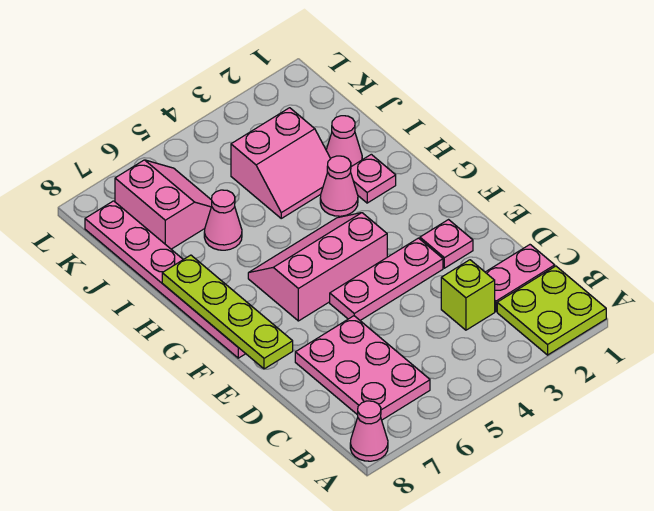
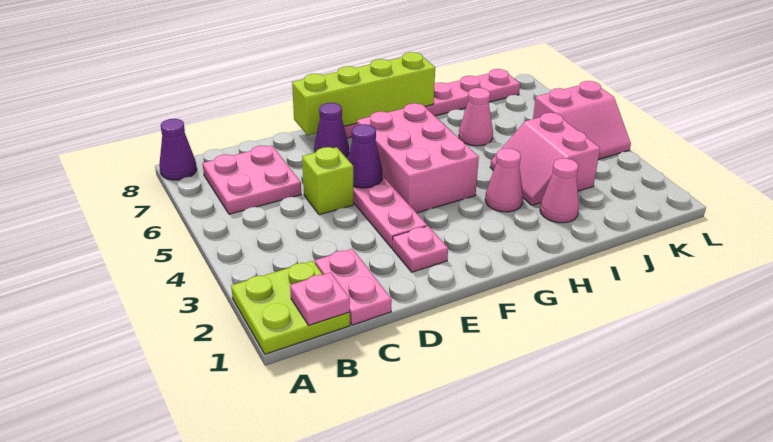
pink cone A8 level 1 -> purple cone A8 level 1
pink plate B6:D7 level 1 -> pink plate B6:C7 level 1
lime brick C3 level 1 -> lime brick D5 level 1
none -> purple cone E5 level 2
none -> purple cone E7 level 1
lime plate E8:H8 level 2 -> lime brick E8:H8 level 2
pink slope F4:G6 level 1 top F -> pink brick F4:G6 level 1
pink plate H2 level 1 -> pink plate B1 level 2
pink slope J6:K7 level 1 top 7 -> pink slope K4:L5 level 1 top 5

